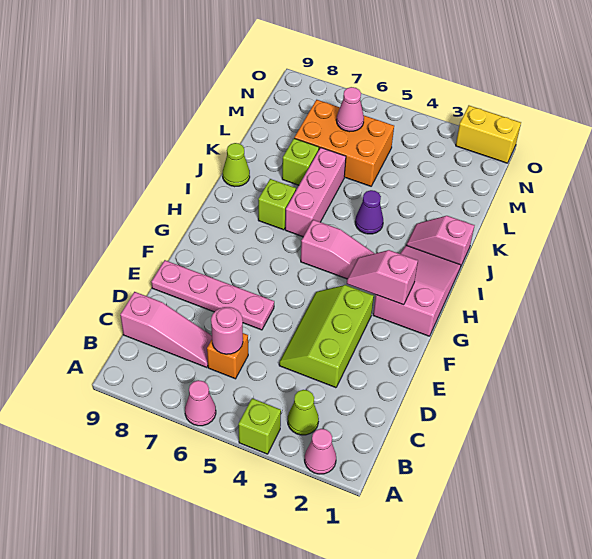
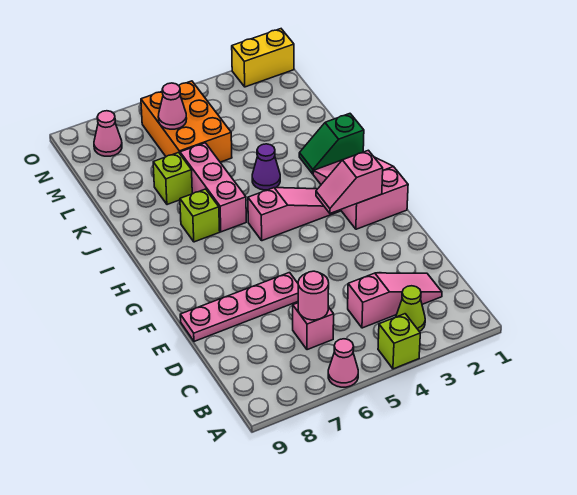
pink cone A2 level 1 -> pink cone N8 level 1
orange brick C6 level 1 -> pink brick C6 level 1
pink slope C7:C9 level 1 top 9 -> pink slope C2:C4 level 1 top 4
lime slope D3:F4 level 1 top 3 -> none
pink slope J1:J2 level 1 top 1 -> green slope J1:J2 level 1 top 1
lime cone J9 level 1 -> none
orange brick L5:M7 level 1 -> orange brick L5:N6 level 1

